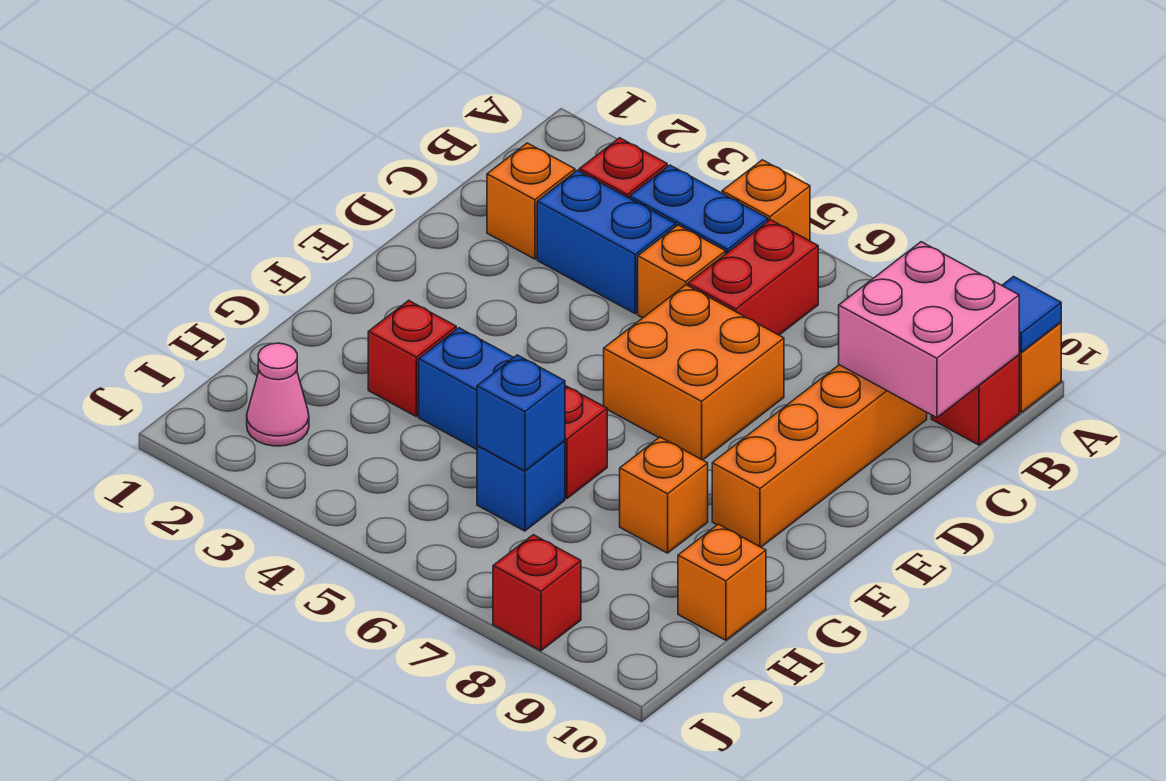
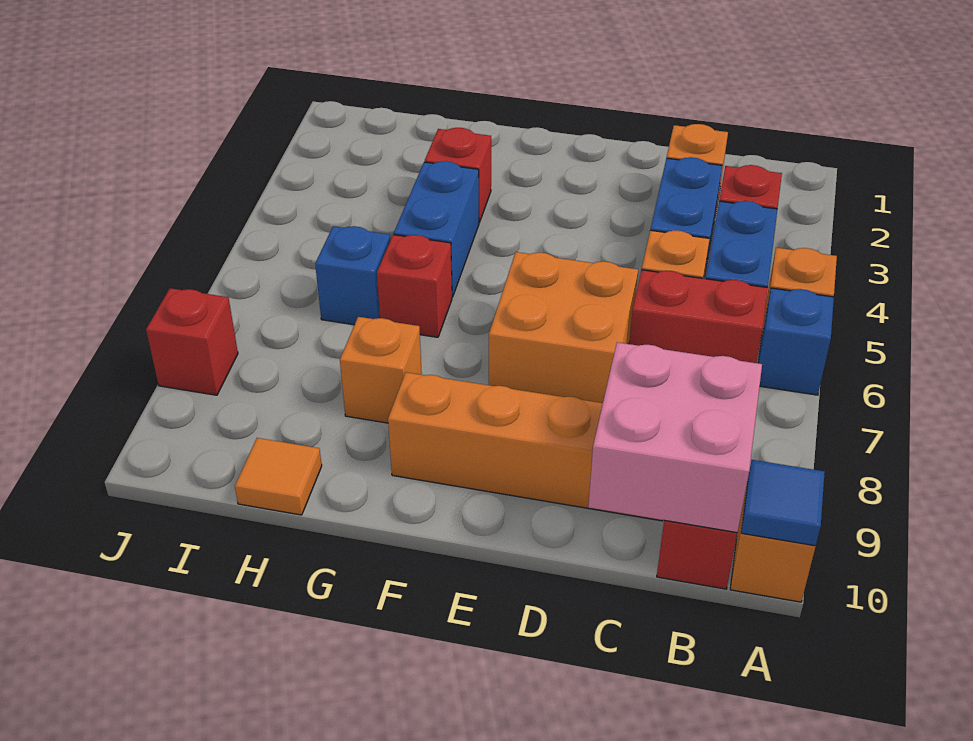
blue brick H6 level 2 -> blue brick A6 level 1
orange brick H10 level 1 -> orange tile H10 level 1
pink cone I2 level 1 -> none

